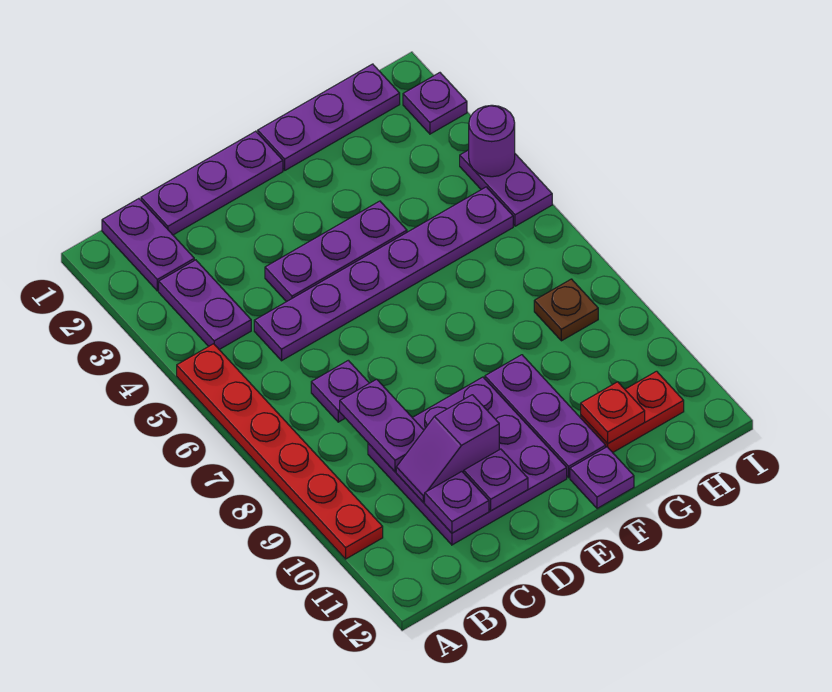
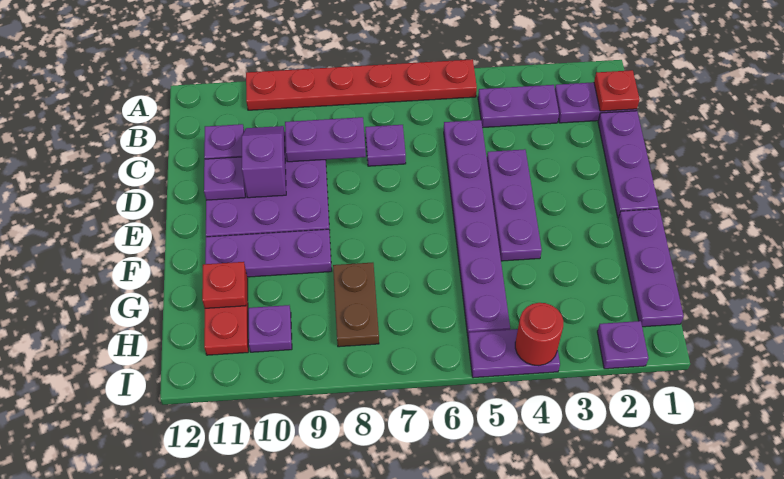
none -> red plate B1 level 2
purple plate F12 level 1 -> purple plate H10 level 1
brown plate H8 level 1 -> brown plate G8:H8 level 1
purple round brick I4 level 2 -> red round brick I4 level 2

